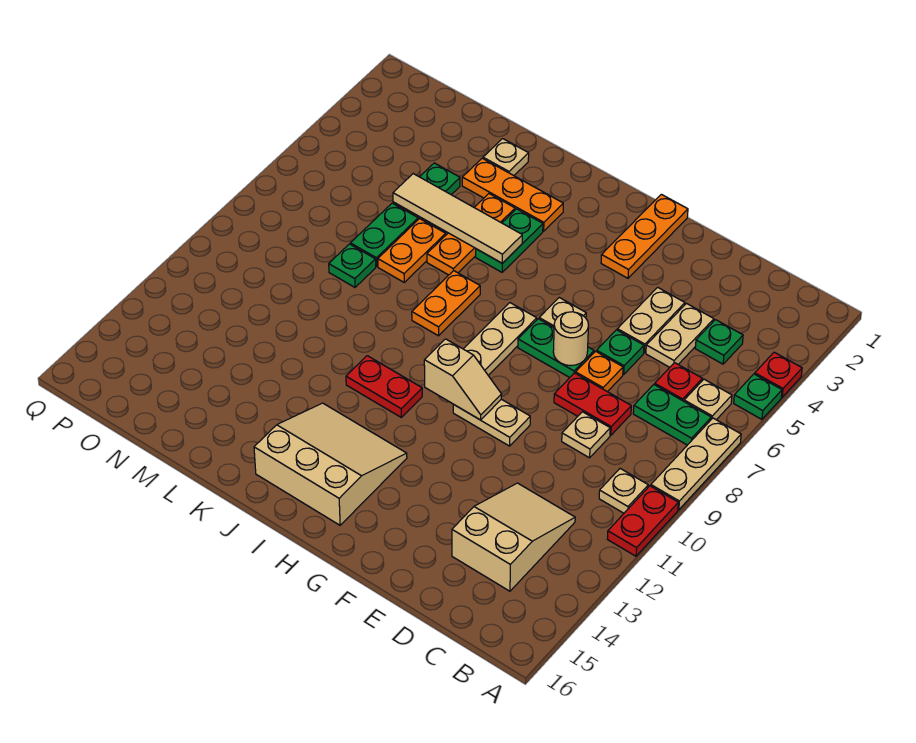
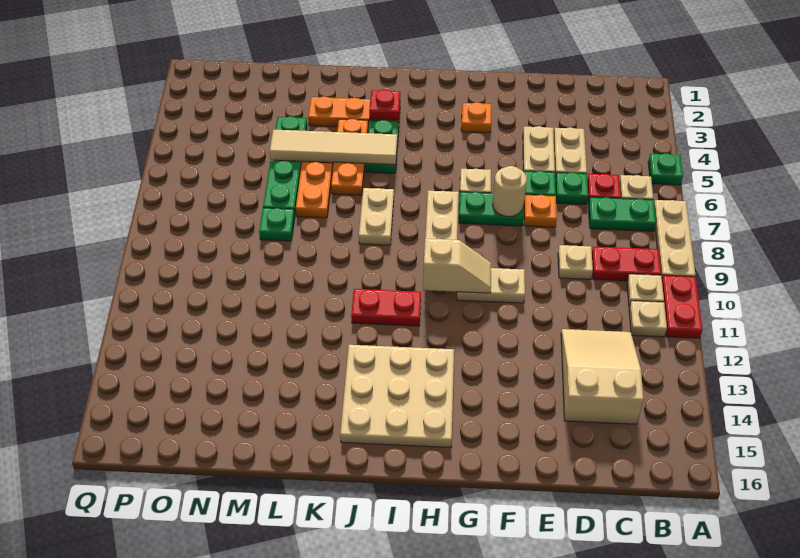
red plate A4 level 1 -> red plate J3 level 2
green plate C4 level 1 -> green plate D6 level 1
red plate D8:E8 level 1 -> red plate B9:C9 level 1
orange plate G1:G3 level 1 -> orange plate G3 level 1
tan slope H13:J15 level 1 top 15 -> tan plate H13:J15 level 1
orange plate J7:J8 level 1 -> tan plate J7:J8 level 1
tan plate L2 level 1 -> tan plate B11 level 1

